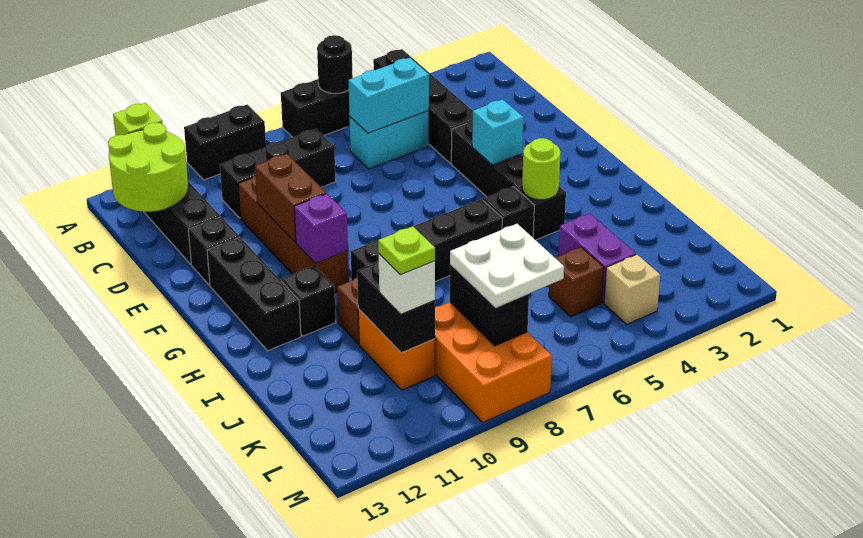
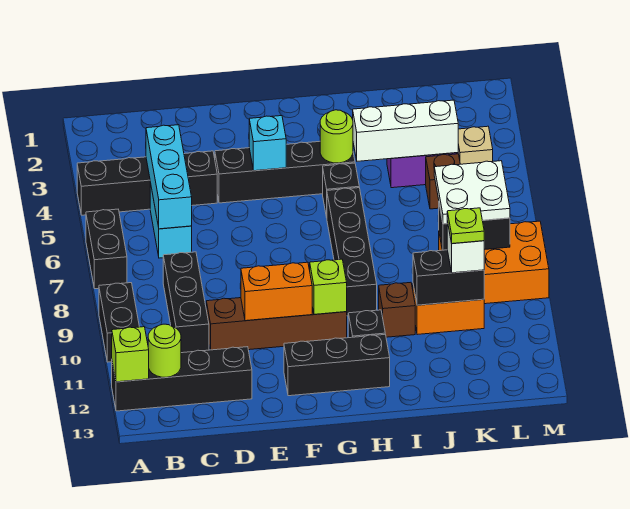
black round brick A6 level 2 -> none
lime round brick B12:C13 level 2 -> lime round brick B12 level 2
cyan brick C5:C6 level 2 -> cyan brick C4:C6 level 2
brown brick E10:F10 level 2 -> orange brick E10:F10 level 2
black brick E12 level 1 -> none
purple brick G10 level 2 -> lime brick G10 level 2
none -> white brick I4:K4 level 2

